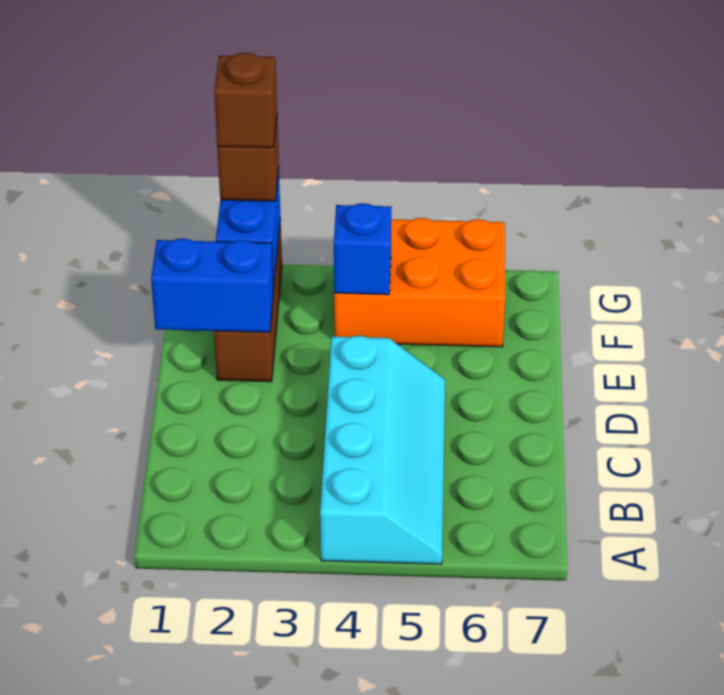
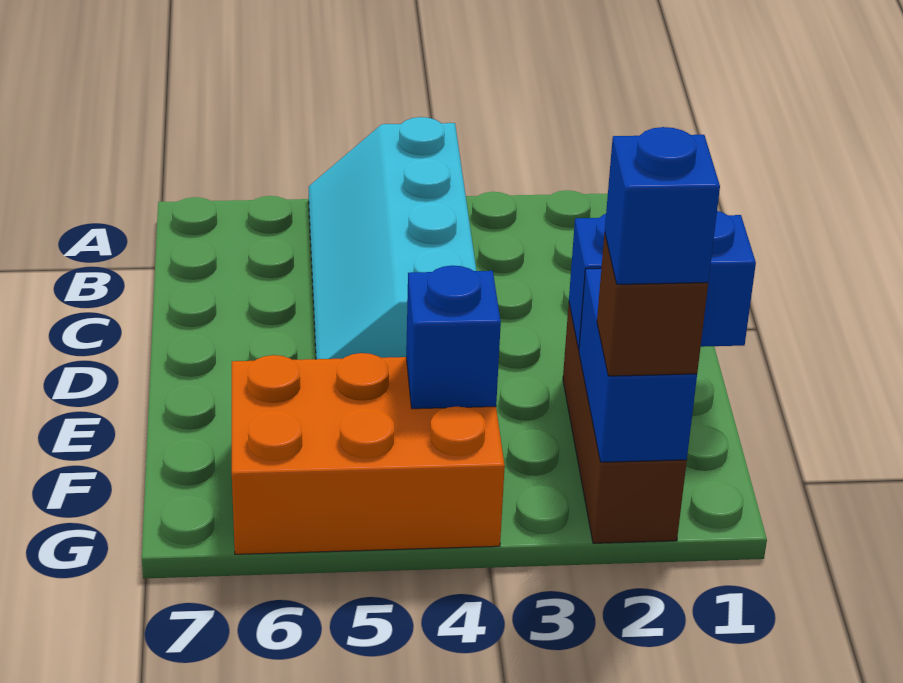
brown brick G2 level 4 -> blue brick G2 level 4

